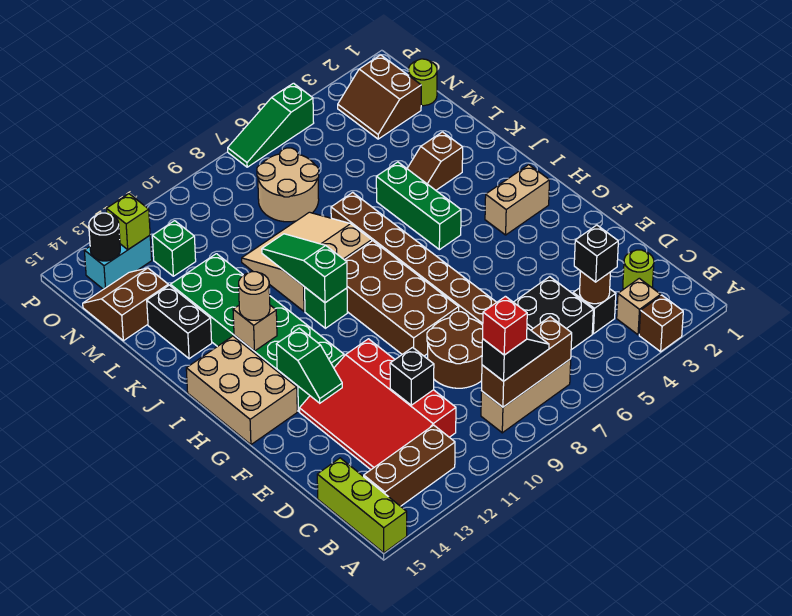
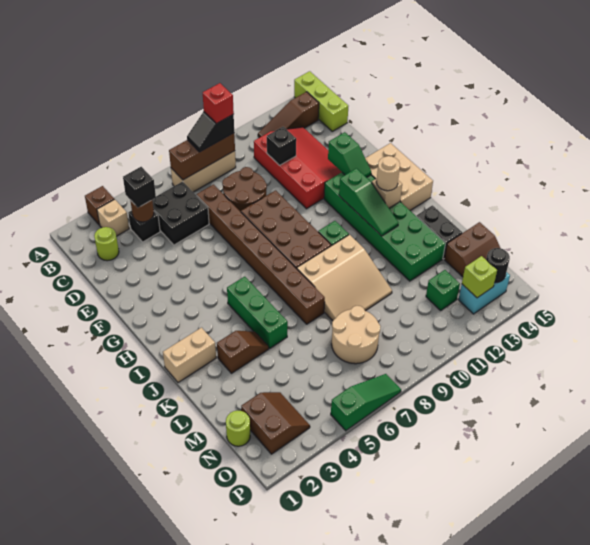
brown brick B12:B14 level 1 -> brown slope B12:B14 level 1 top 14
green slope F13:G13 level 2 top G -> green slope F13:G13 level 2 top F
tan brick H2:H3 level 1 -> tan brick J1:J2 level 1
green slope I10:K10 level 2 top I -> green slope H12:J12 level 2 top H

